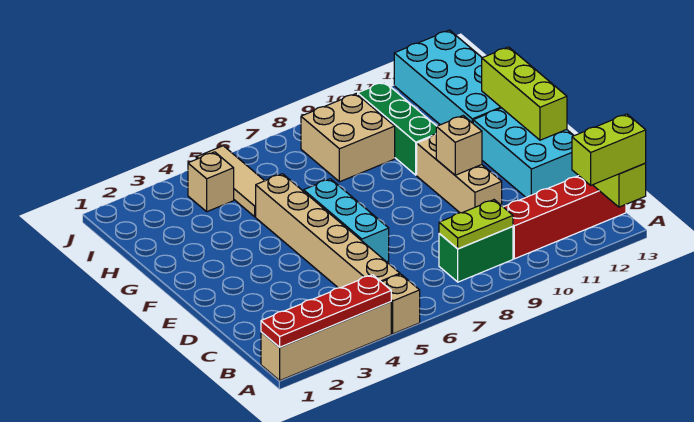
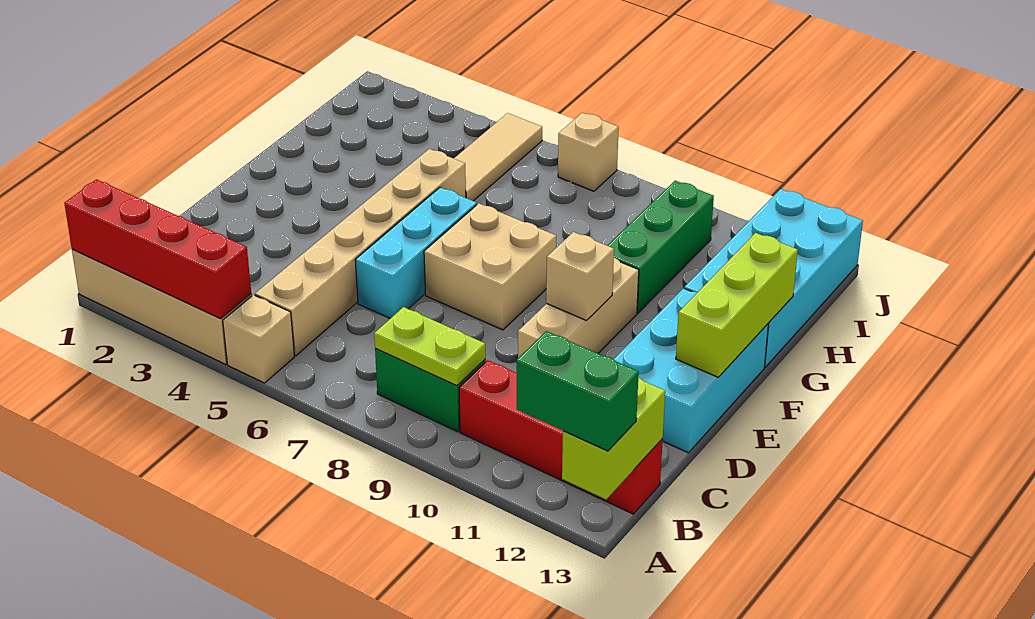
red plate A1:A4 level 2 -> red brick A1:A4 level 2
lime brick A12:A13 level 3 -> green brick A12:A13 level 3
tan brick H8:I9 level 1 -> tan brick E7:F8 level 1
tan brick I4 level 1 -> tan brick J7 level 1

